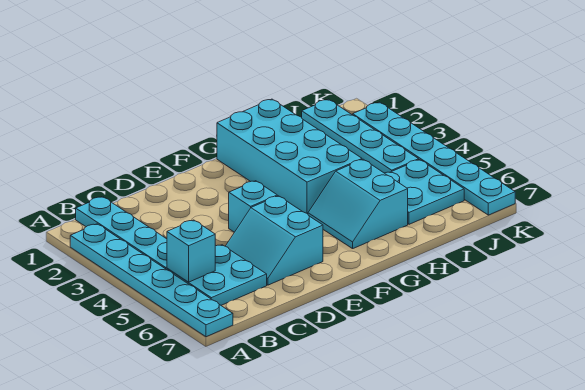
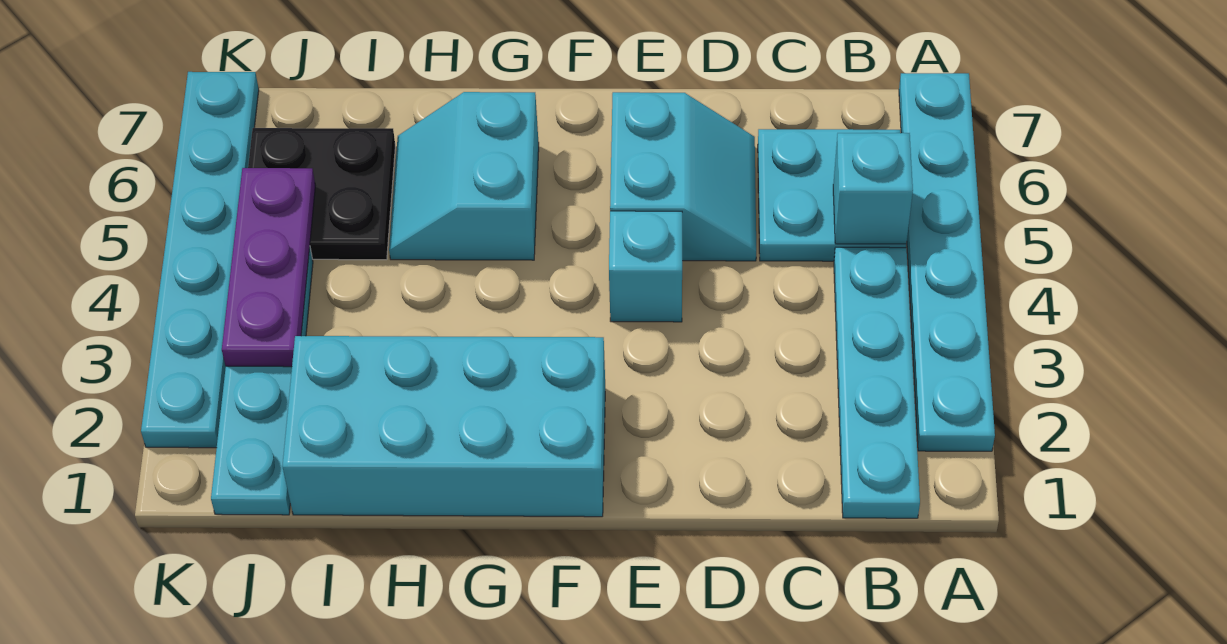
cyan brick G1:H4 level 1 -> cyan brick F1:I2 level 1
cyan slope G5:H6 level 1 top H -> cyan slope G5:H6 level 1 top G
cyan plate I5:J6 level 1 -> black plate I5:J6 level 1
none -> purple plate J3:J5 level 2

